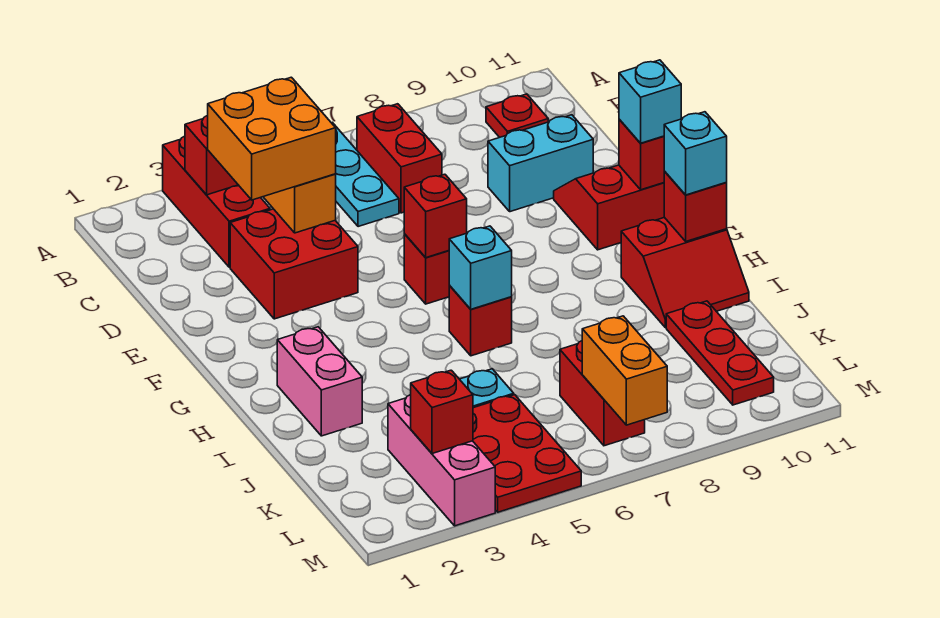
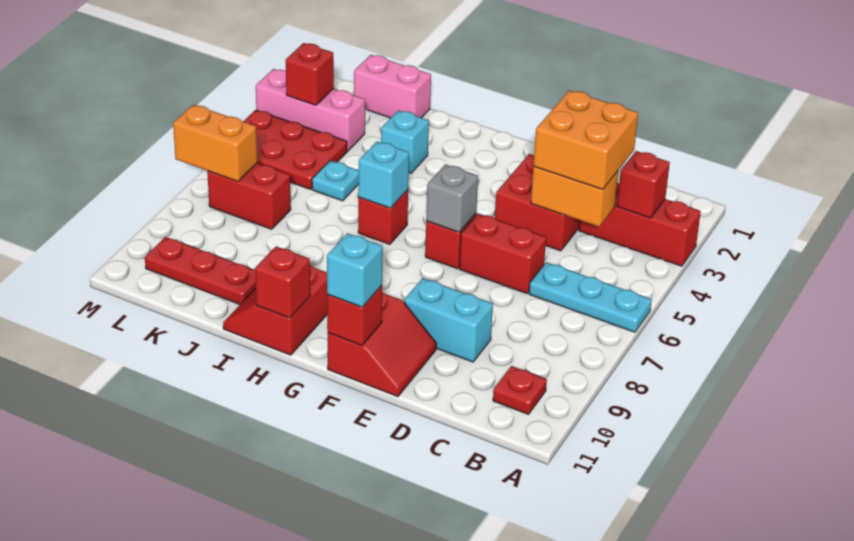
red brick B7:C7 level 1 -> red brick D6:E6 level 1
cyan brick D9:D10 level 1 -> cyan brick D9:E9 level 1
red brick F6 level 2 -> grey brick F6 level 2
pink brick H2:I2 level 1 -> pink brick J1:K1 level 1
cyan brick H11 level 3 -> cyan brick I3 level 1

